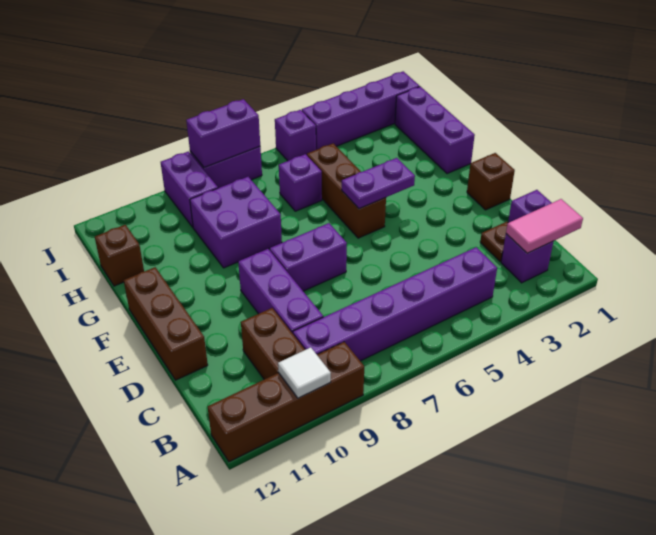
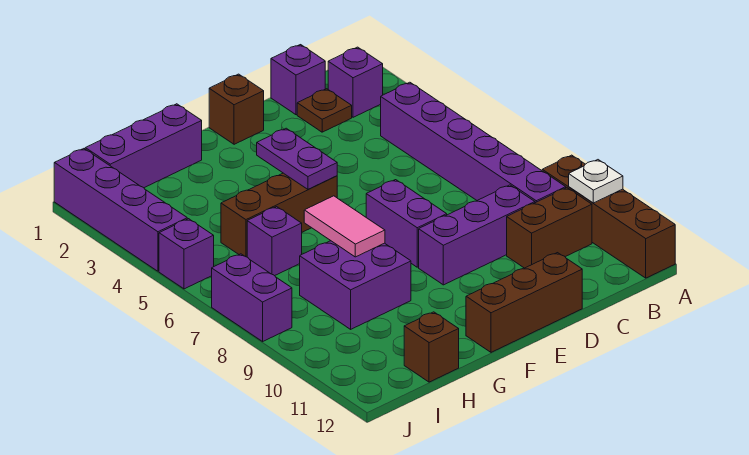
white tile A10 level 2 -> white plate A10 level 2
pink tile B1:B2 level 2 -> pink tile G7:G8 level 2
purple brick I9:J9 level 1 -> none
purple brick J7:J8 level 2 -> none

